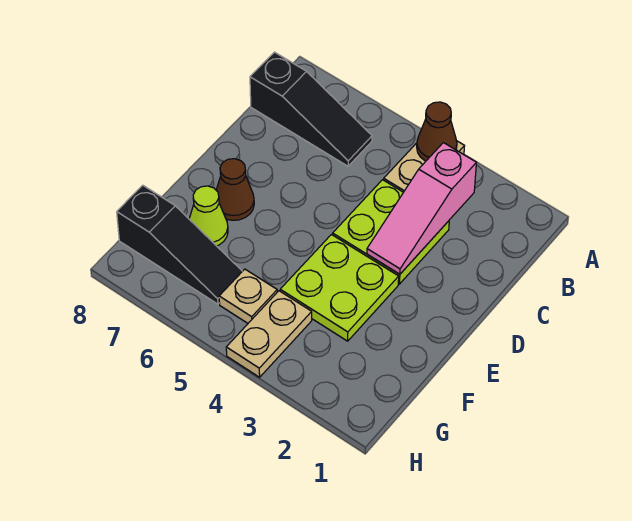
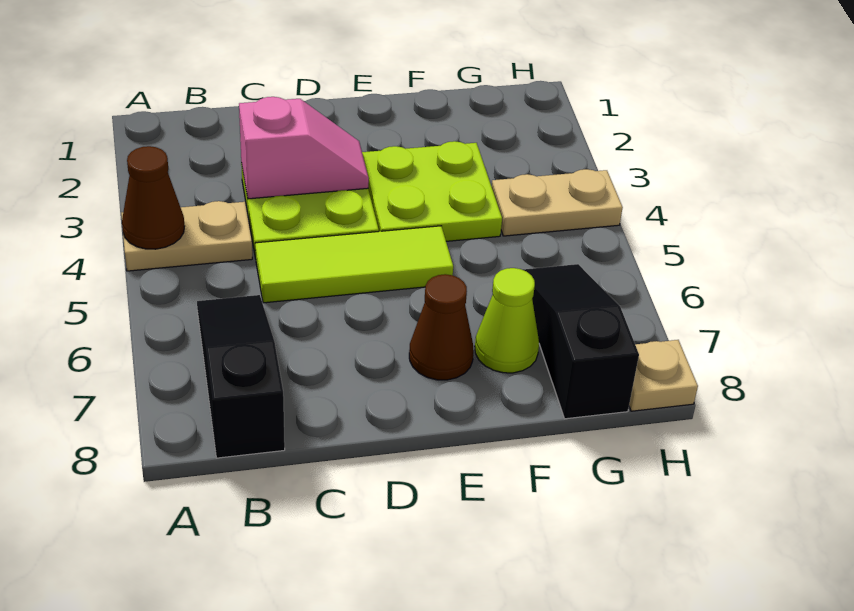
pink slope B3:D3 level 2 top B -> pink slope C3:D3 level 2 top C
none -> lime tile C5:E5 level 1
tan plate G5 level 1 -> tan plate H8 level 1

